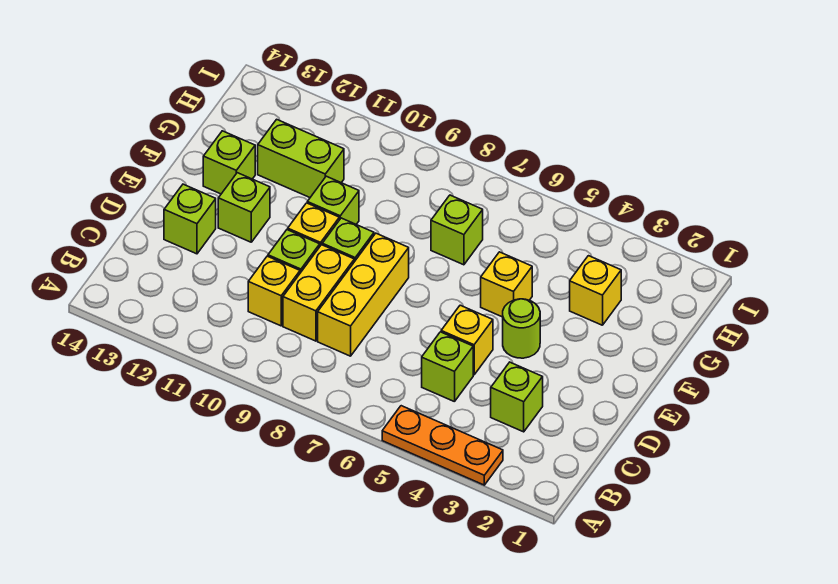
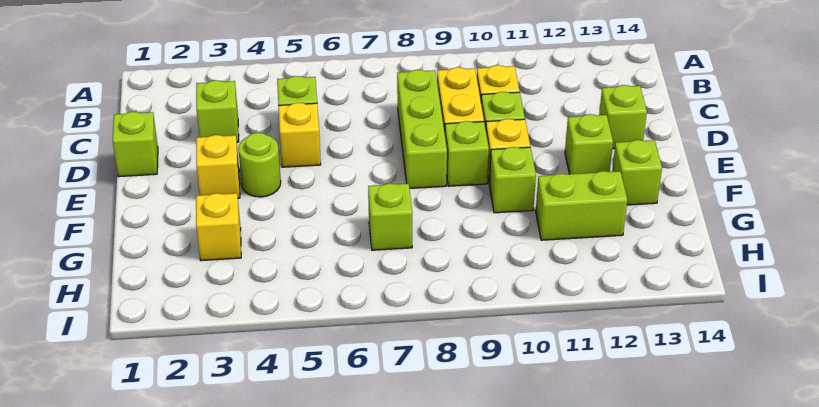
orange plate A3:A5 level 1 -> none
yellow brick C8:E8 level 1 -> lime brick C8:E8 level 1
none -> lime brick D1 level 1
yellow brick F5 level 1 -> yellow brick E3 level 1

